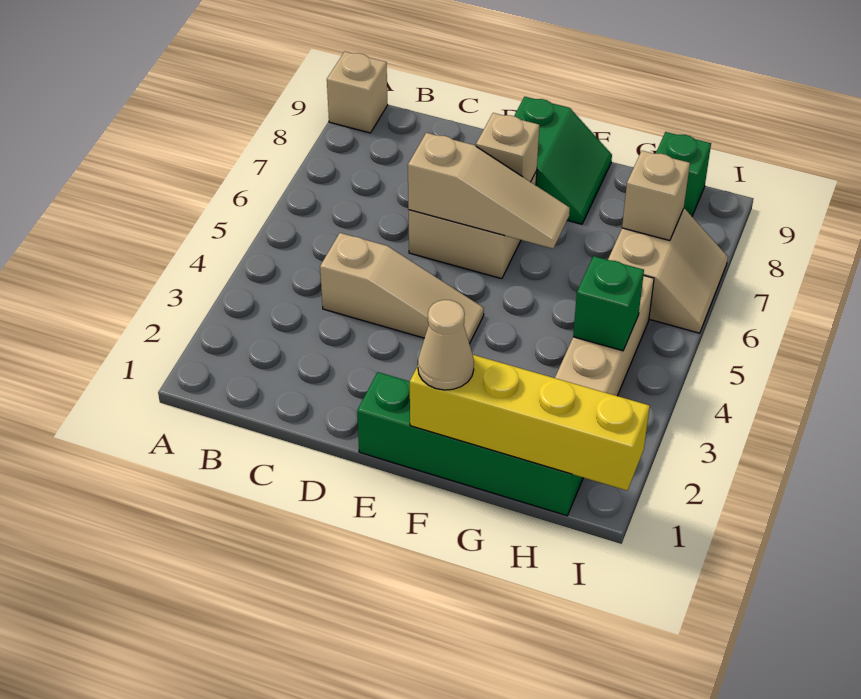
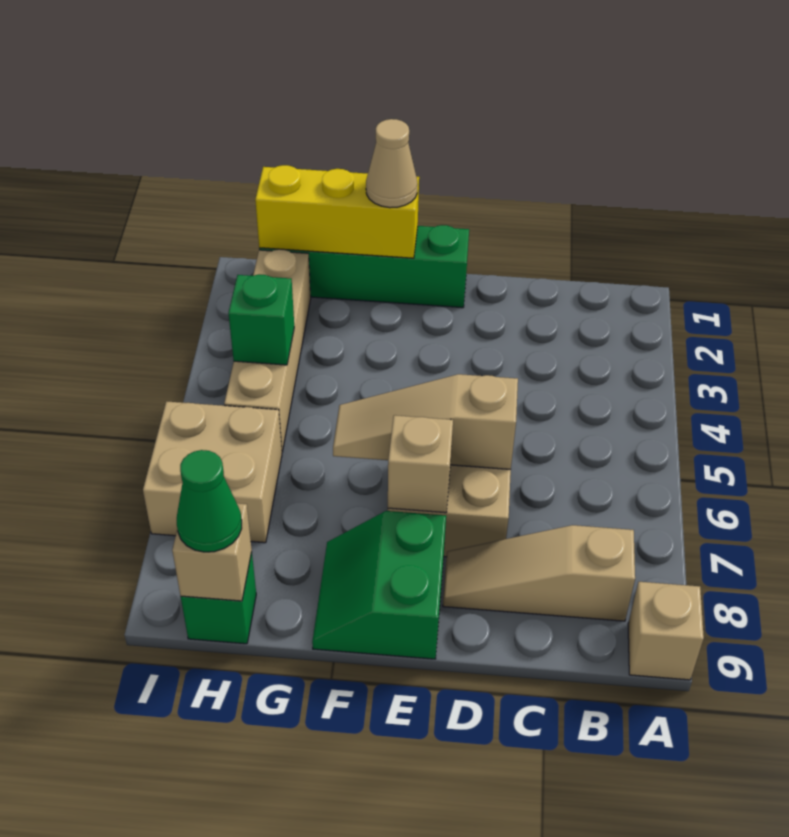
tan slope C4:E4 level 1 top C -> tan slope B8:D8 level 1 top B
yellow brick F1:I1 level 2 -> yellow brick F1:H1 level 2
tan slope H6:I7 level 1 top H -> tan brick H6:I7 level 1
tan brick H7 level 2 -> tan brick H9 level 2
none -> green cone H9 level 3

